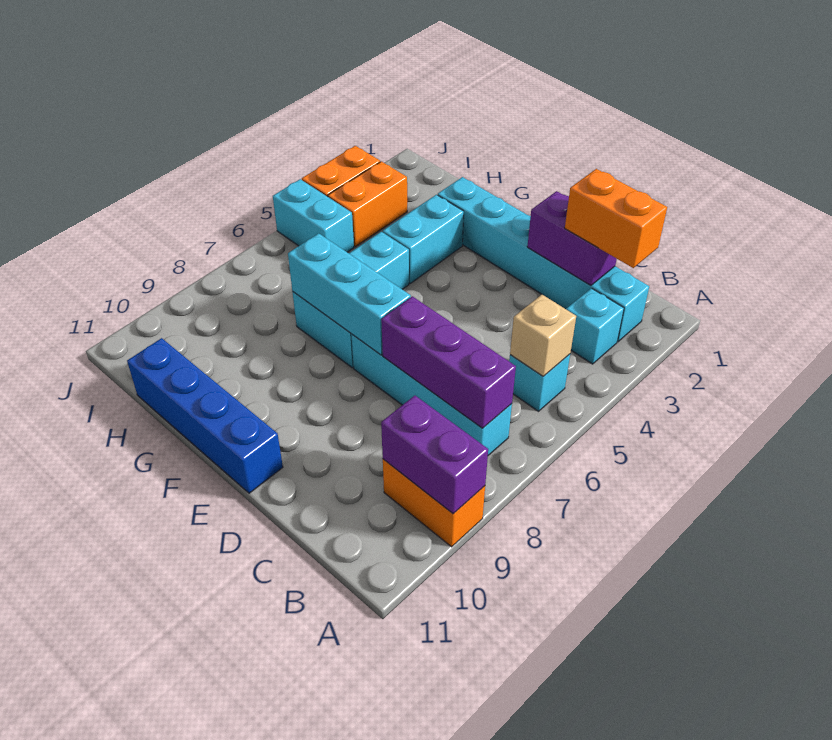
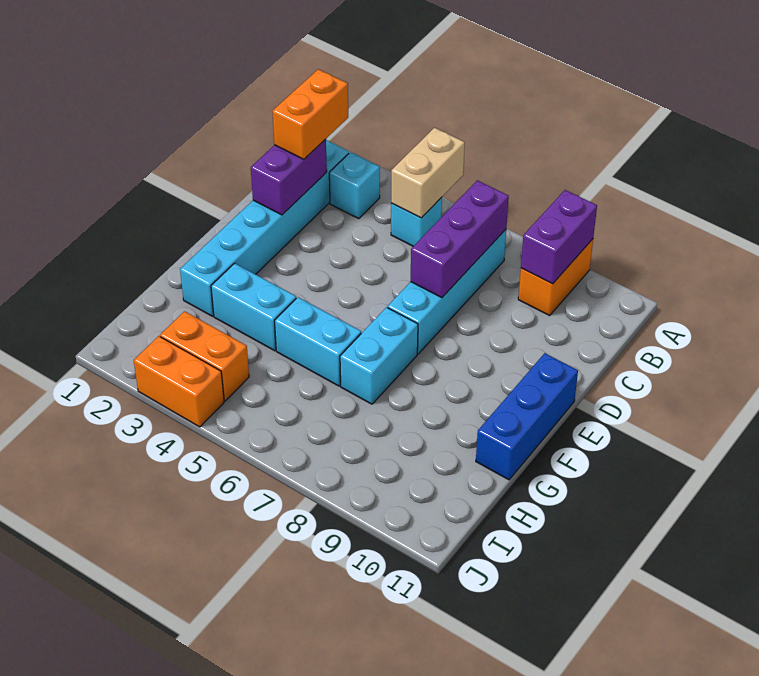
tan brick B5 level 2 -> tan brick A5:B5 level 2
cyan brick E7:G7 level 2 -> none
blue brick E11:H11 level 1 -> blue brick E11:G11 level 1
cyan brick I5:J5 level 1 -> none

